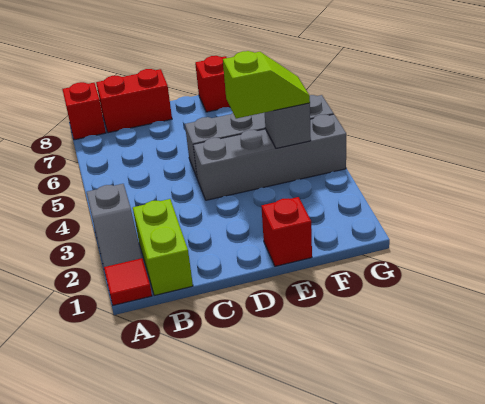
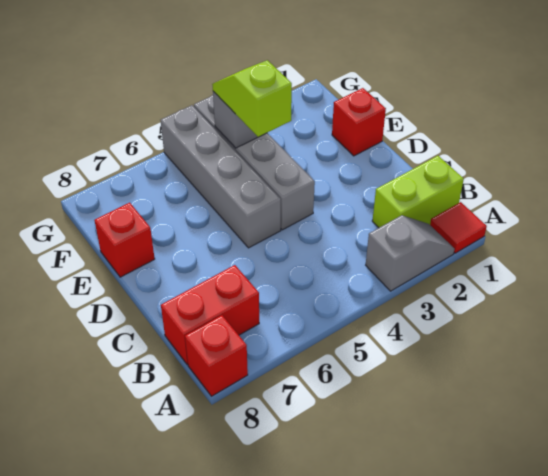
red brick B8:C8 level 1 -> red brick B7:B8 level 1

